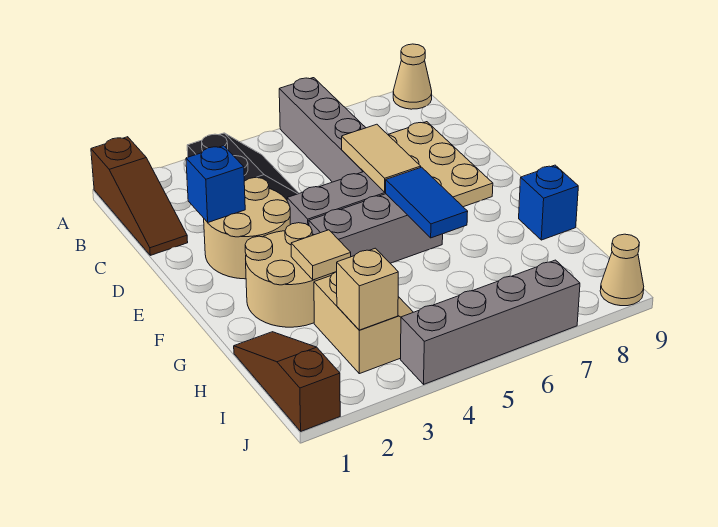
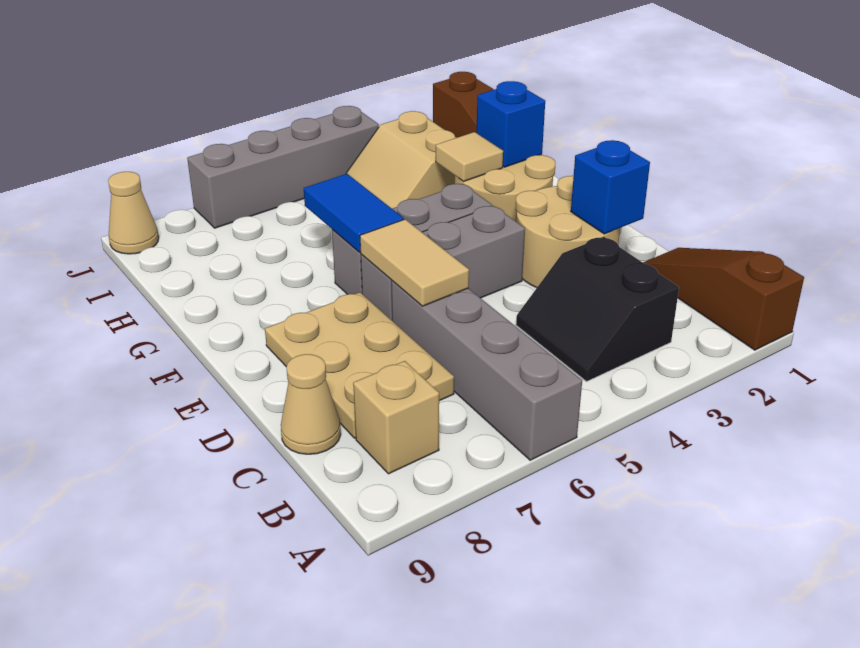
tan cone A9 level 1 -> tan cone C9 level 1
blue brick G9 level 1 -> blue brick G2 level 2
tan brick I3 level 2 -> tan brick B8 level 1

